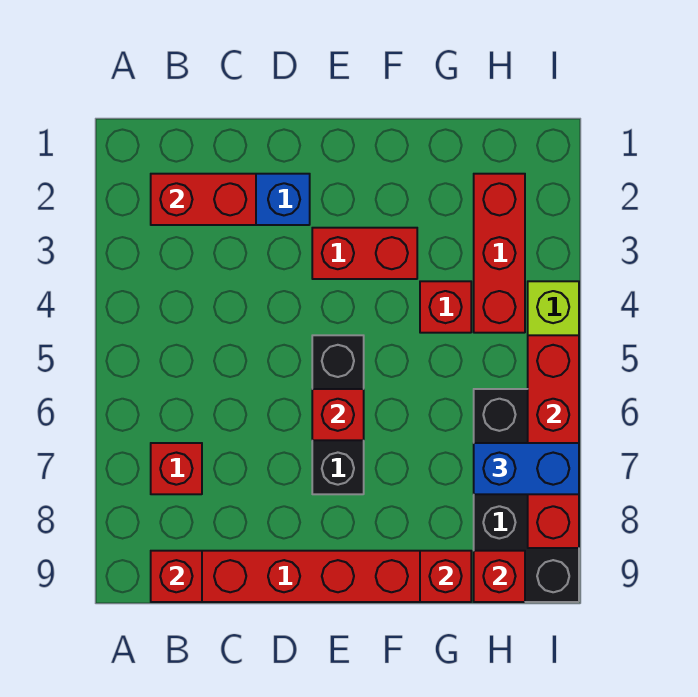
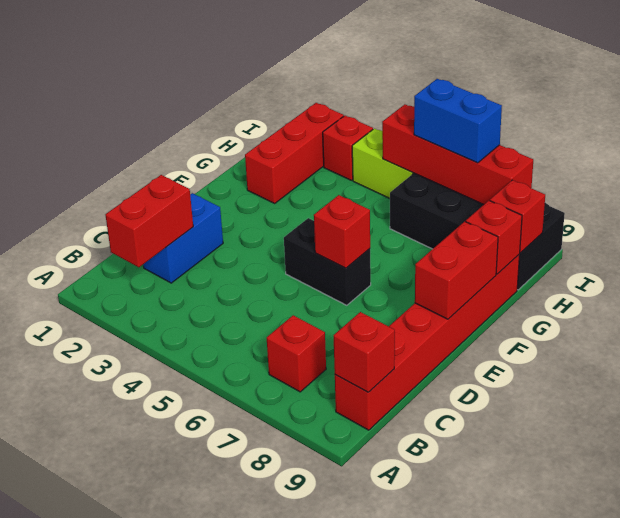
red brick E3:F3 level 1 -> red brick E9:F9 level 2
black brick E5:E7 level 1 -> black brick E5:E6 level 1
red brick G4 level 1 -> red brick I3 level 1
red brick H2:H4 level 1 -> red brick G2:I2 level 1
blue brick H7:I7 level 3 -> blue brick I6:I7 level 3

